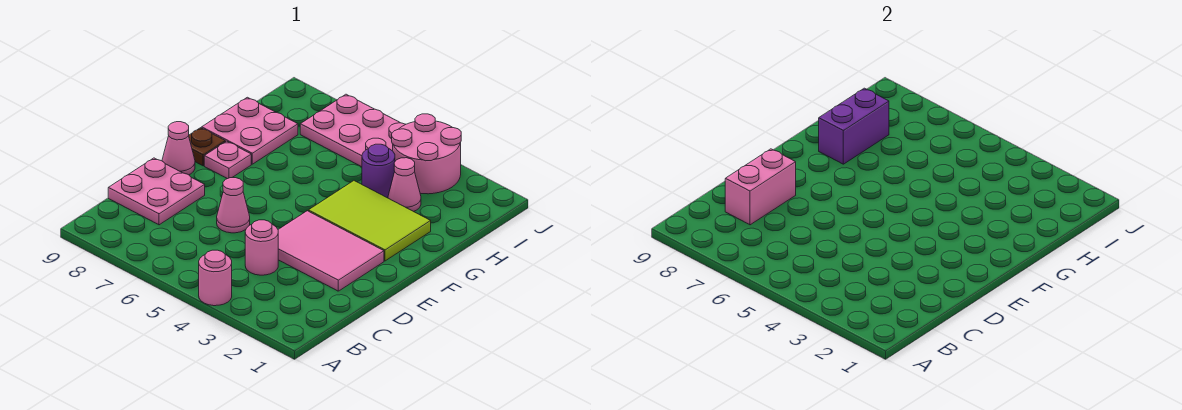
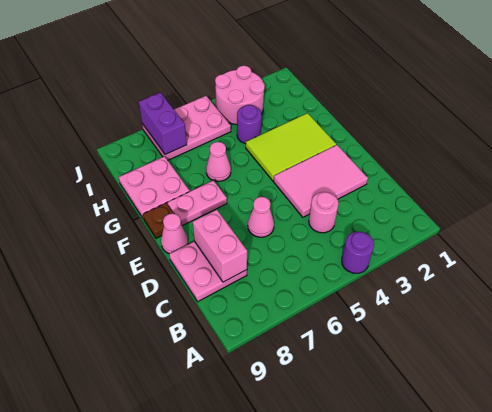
pink round brick A4 level 1 -> purple round brick A4 level 1
pink plate F8 level 1 -> pink plate F7:F8 level 1
purple brick G8:H8 level 2 -> purple brick I7:J7 level 2
pink cone H3 level 1 -> pink cone G6 level 1

